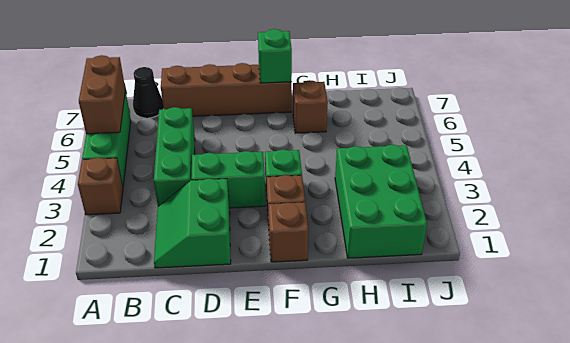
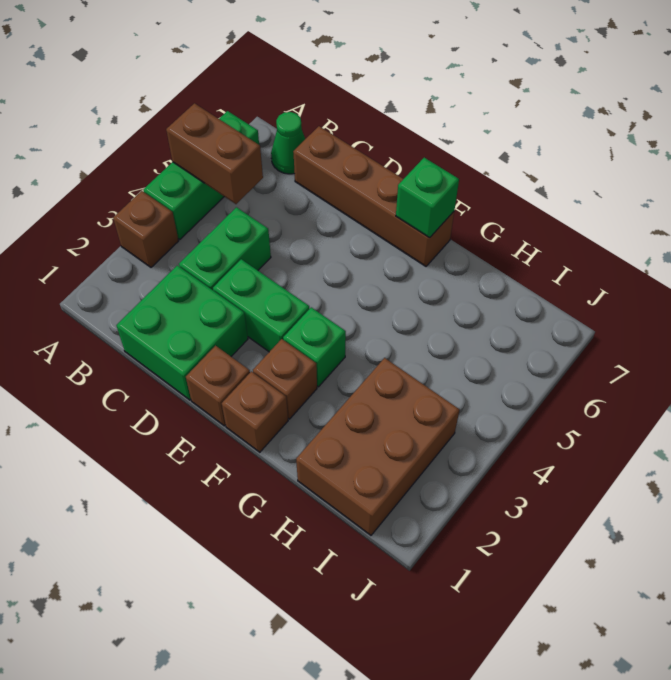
brown brick A5:A6 level 2 -> brown brick A5:B5 level 2
black cone B7 level 1 -> green cone B7 level 1
green slope C1:D2 level 1 top D -> green brick C1:D2 level 1
green brick C3:C5 level 1 -> green brick C3:C4 level 1
brown brick G6 level 1 -> brown brick E1 level 1
green brick H1:I3 level 1 -> brown brick H1:I3 level 1

